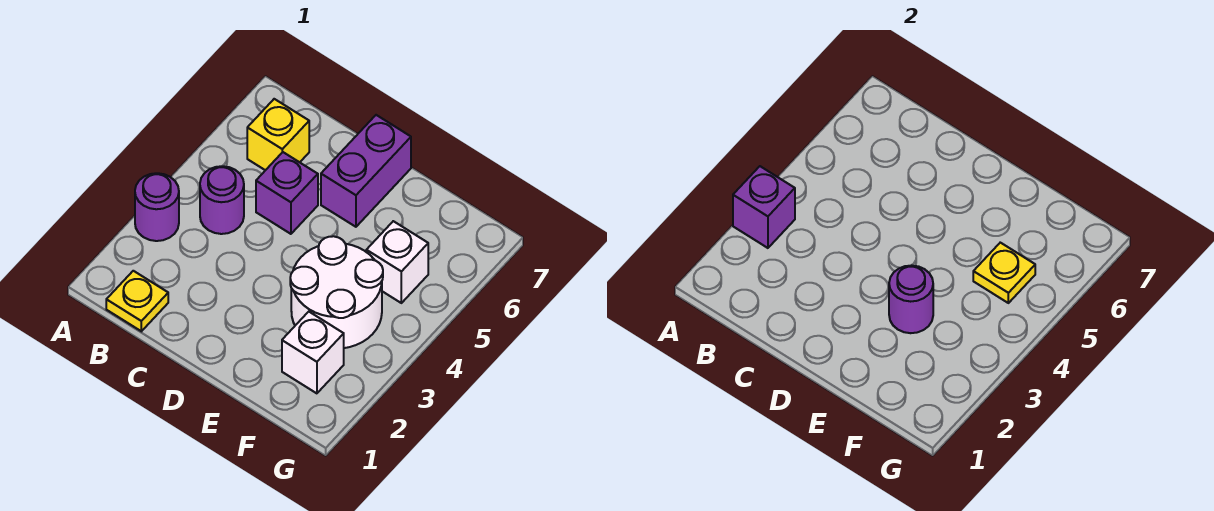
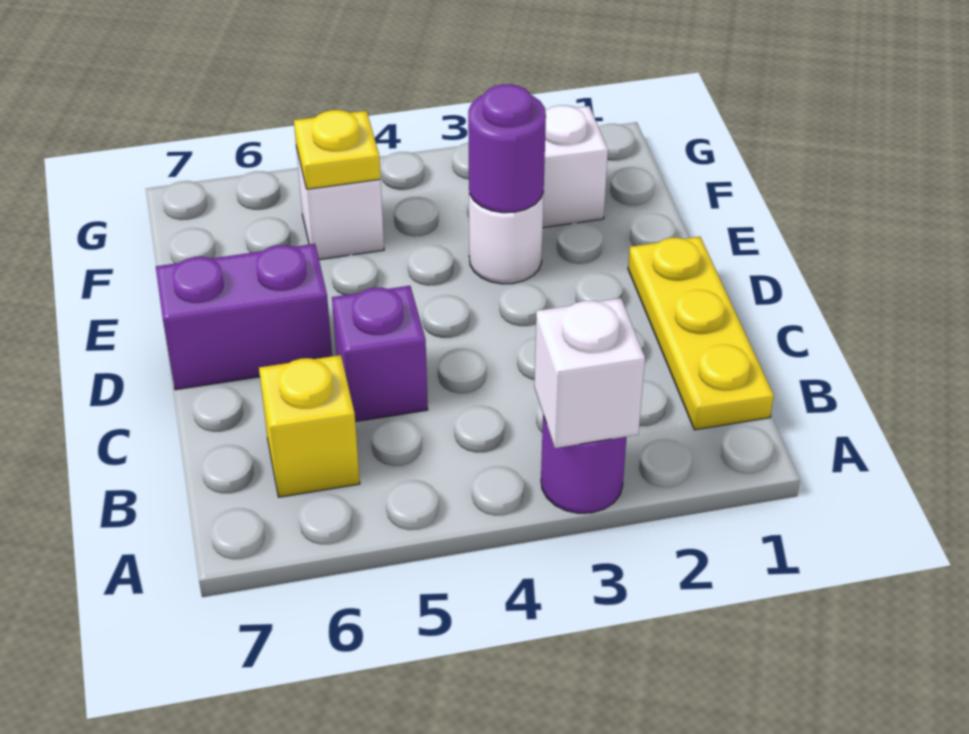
purple brick A3 level 2 -> white brick A3 level 2
yellow plate B1 level 1 -> yellow plate B1:D1 level 1
purple round brick B4 level 1 -> none
white round brick E3:F4 level 1 -> white round brick E3 level 1

